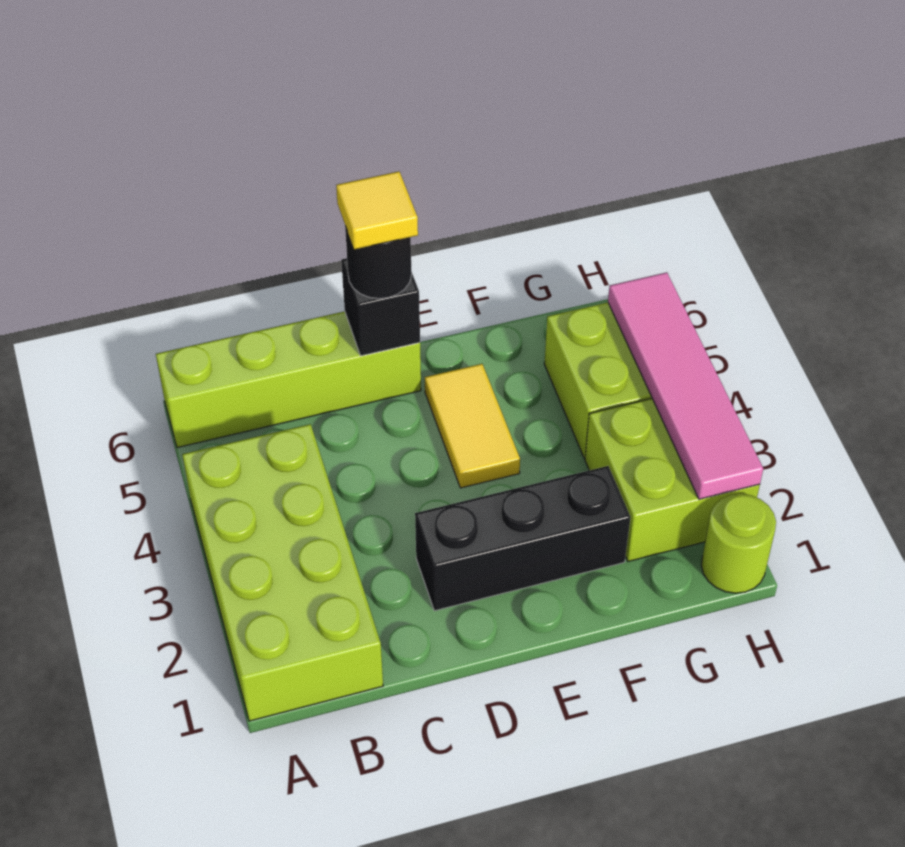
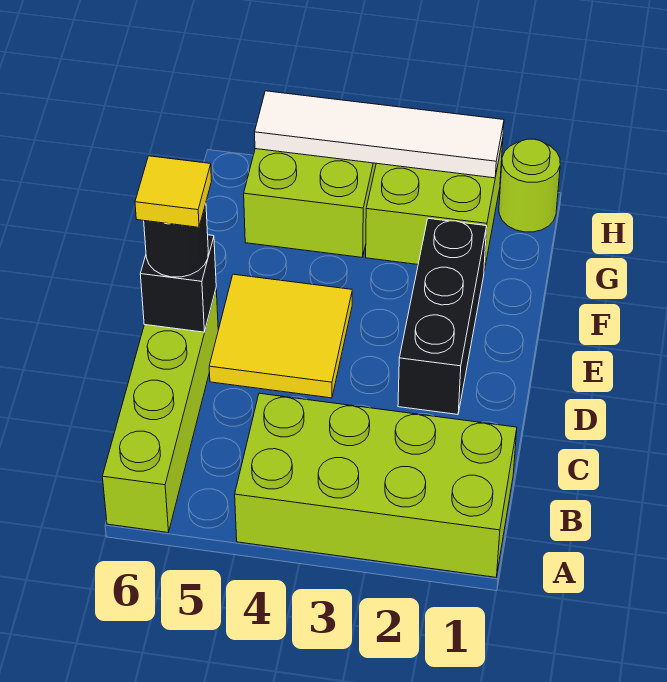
yellow tile E4:E5 level 1 -> yellow tile D4:E5 level 1
pink tile H2:H5 level 2 -> white tile H2:H5 level 2

